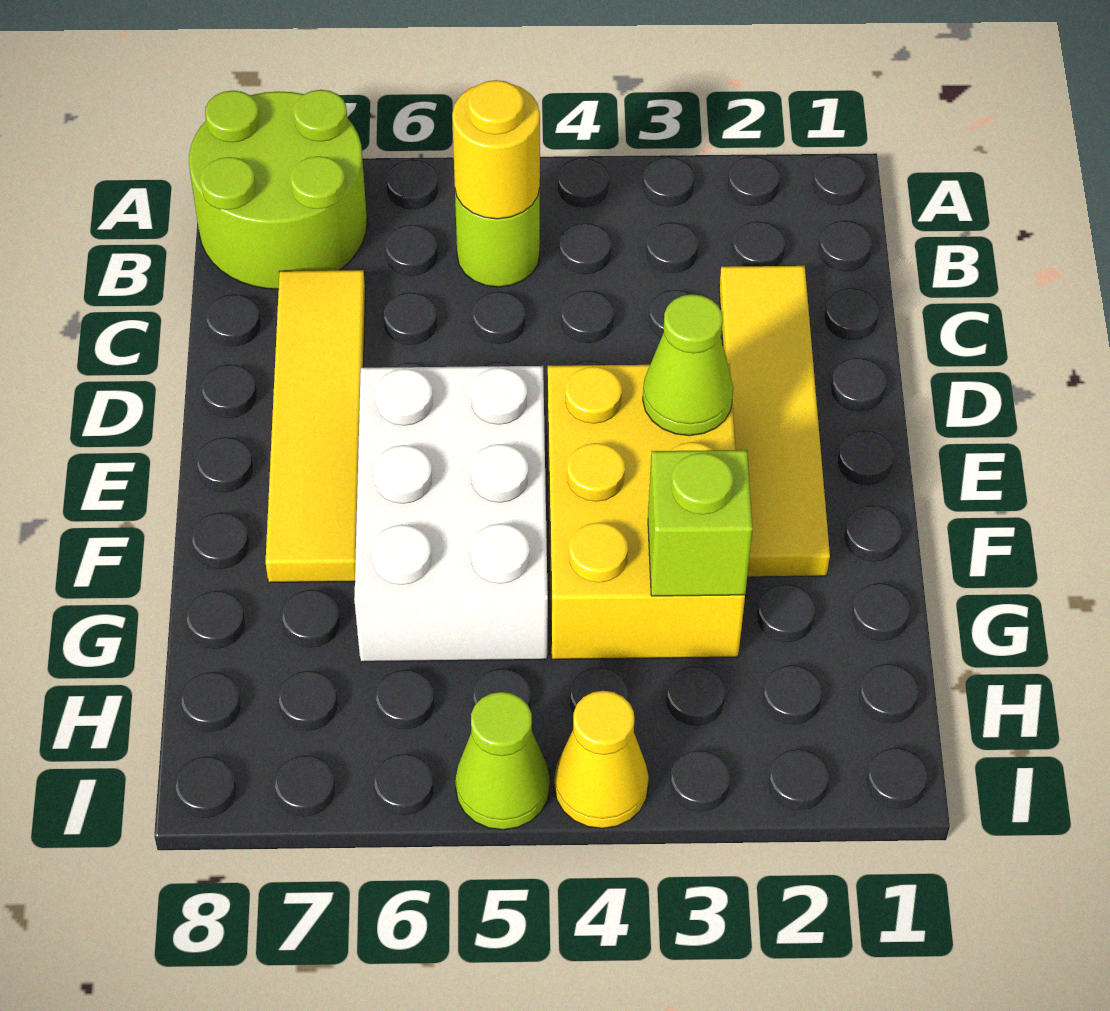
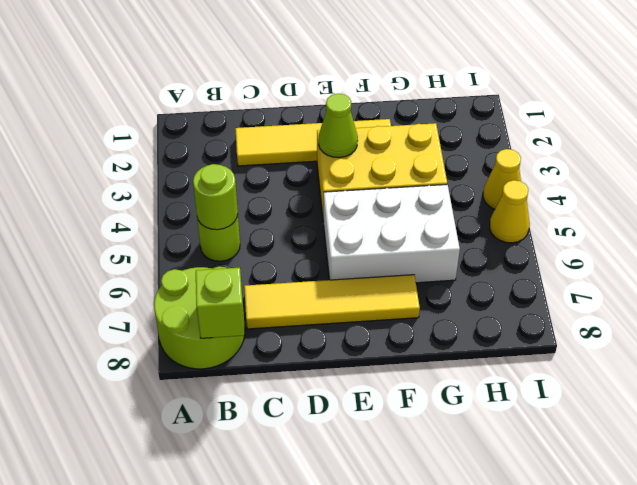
yellow round brick B5 level 2 -> lime round brick B5 level 2
lime brick G3 level 2 -> lime brick B8 level 2
lime cone I5 level 1 -> yellow cone I5 level 1

